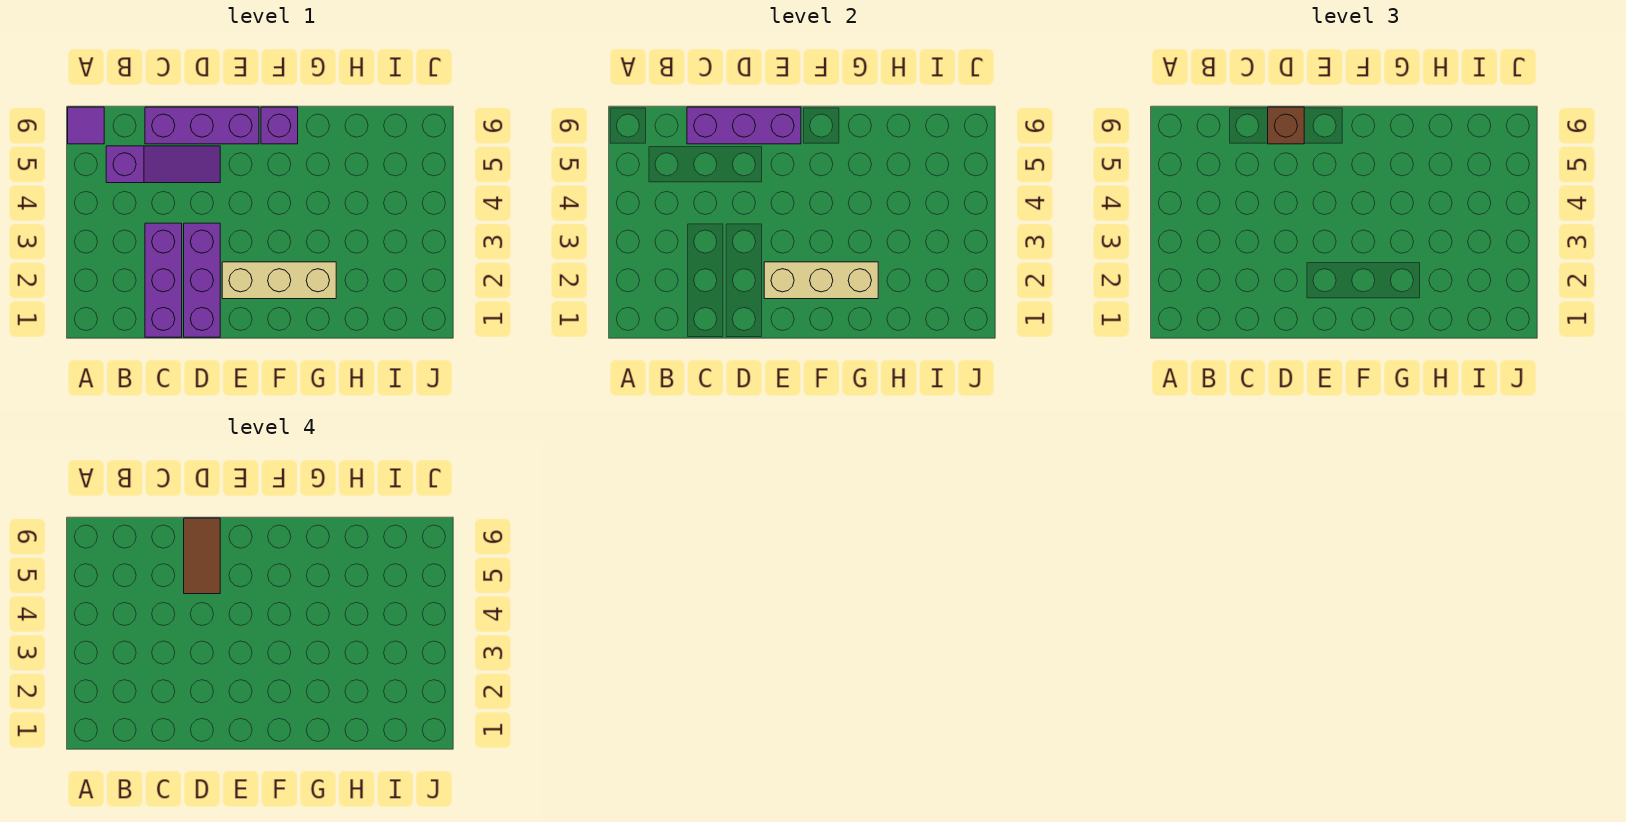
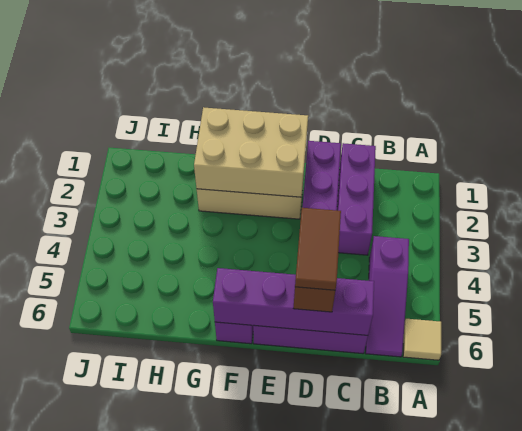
purple tile A6 level 1 -> tan tile A6 level 1
purple slope B5:D5 level 1 top B -> purple slope B4:B6 level 1 top 4
purple brick C6:E6 level 2 -> purple brick C6:F6 level 2
tan brick E2:G2 level 2 -> tan brick E1:G2 level 2

